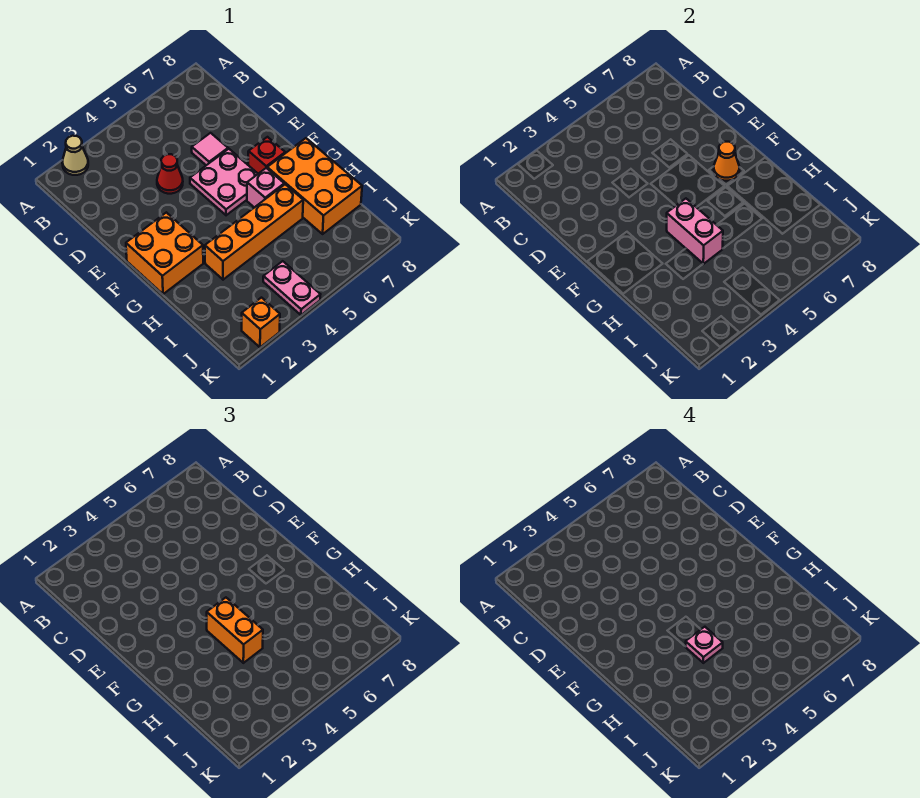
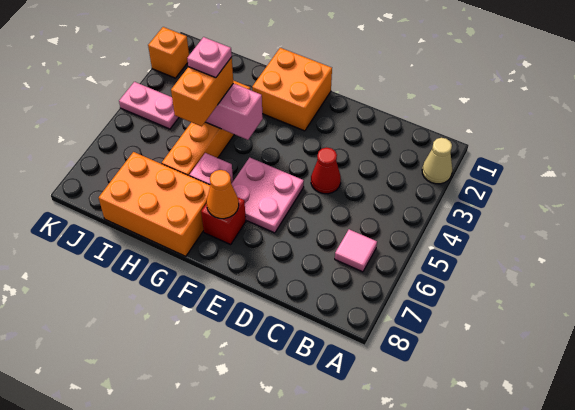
pink tile D6 level 1 -> pink tile B6 level 1
orange brick G4:H4 level 3 -> orange brick H4:H5 level 3

